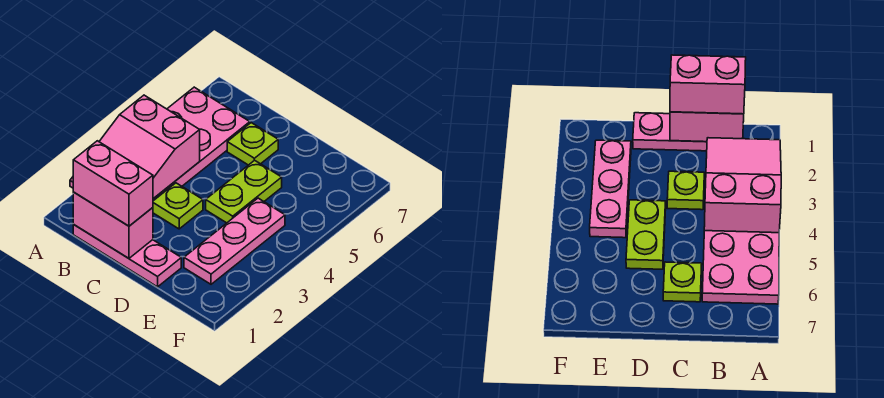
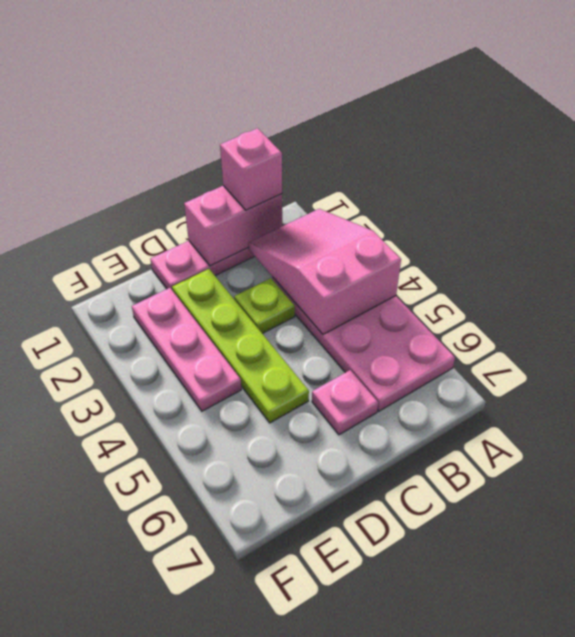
pink brick B1:C1 level 3 -> pink brick B1 level 3
lime plate C6 level 1 -> pink plate C6 level 1
lime plate D4:D5 level 1 -> lime plate D2:D5 level 1

